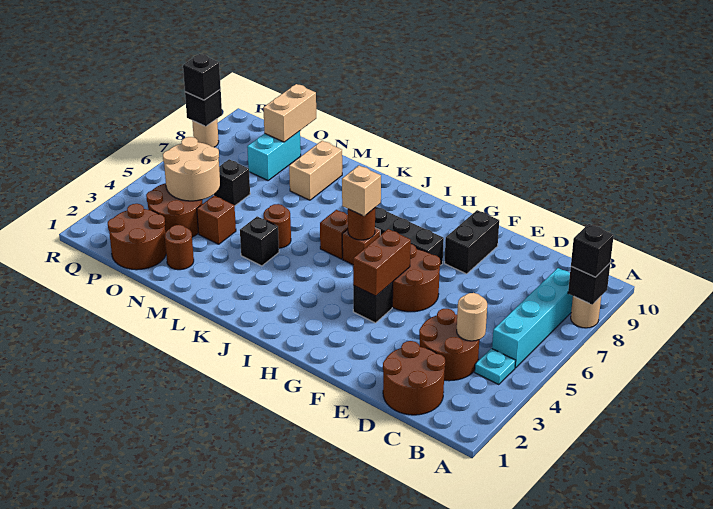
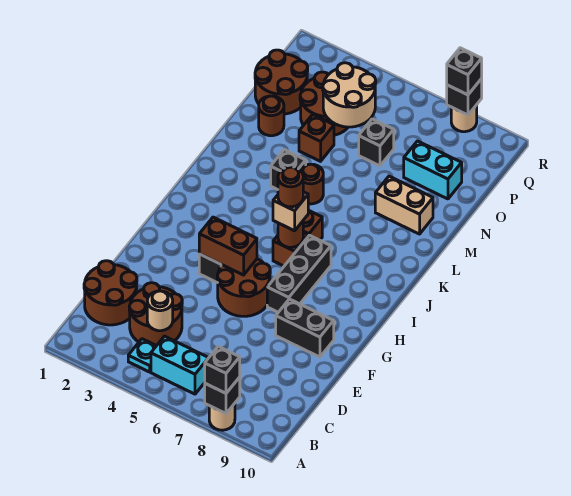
cyan brick B5:B8 level 1 -> cyan brick B5:B6 level 1
none -> brown round brick I6 level 4
tan brick O9:O10 level 2 -> none

